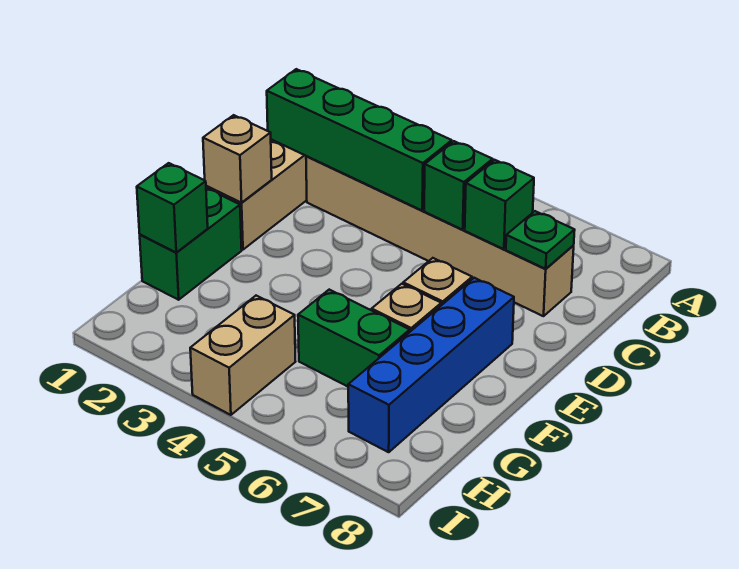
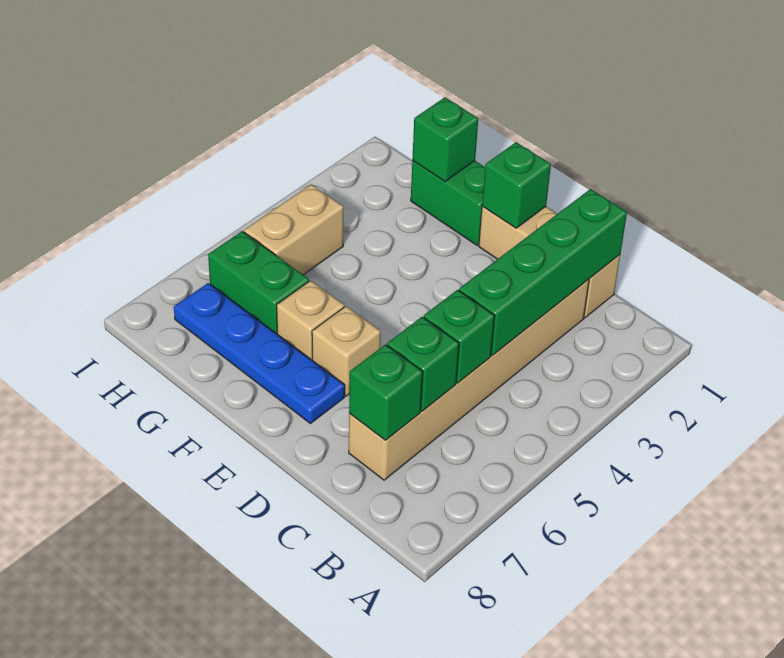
green plate C7 level 2 -> green brick C7 level 2
tan brick E1 level 2 -> green brick E1 level 2
blue brick E7:H7 level 1 -> blue plate E7:H7 level 1
green brick G5:G6 level 1 -> green brick G6:H6 level 1
tan brick H4:I4 level 1 -> tan brick H4:H5 level 1

